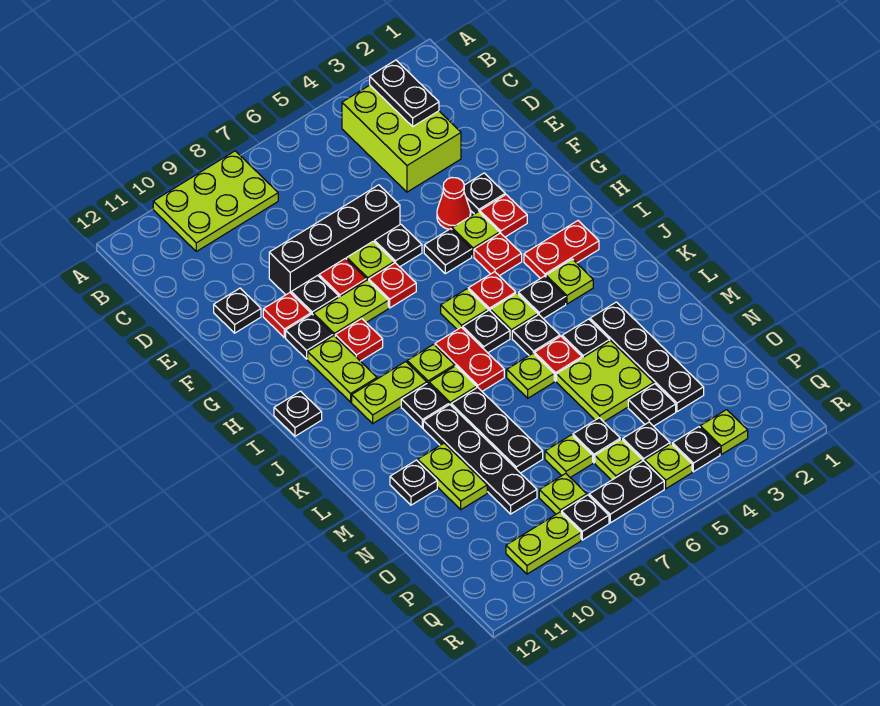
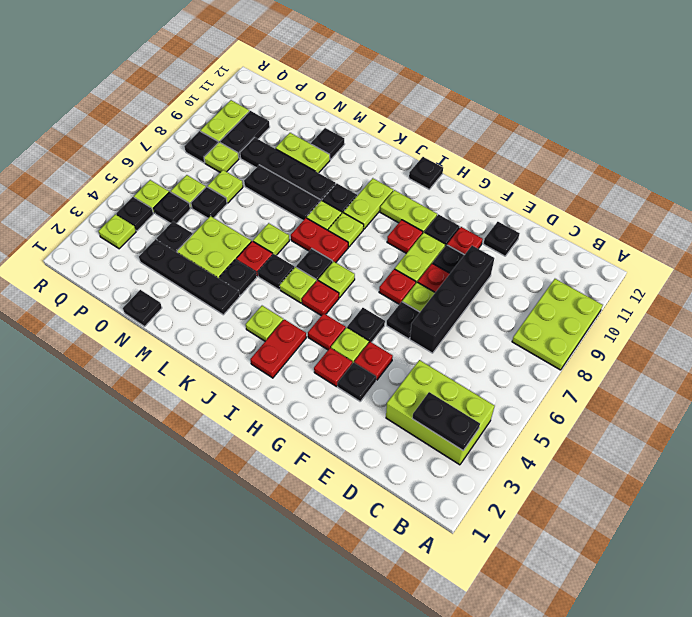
red cone F4 level 1 -> red plate F4 level 1
black plate J4 level 1 -> black plate N1 level 1
black plate Q6:Q7 level 1 -> black plate P9:P10 level 1

